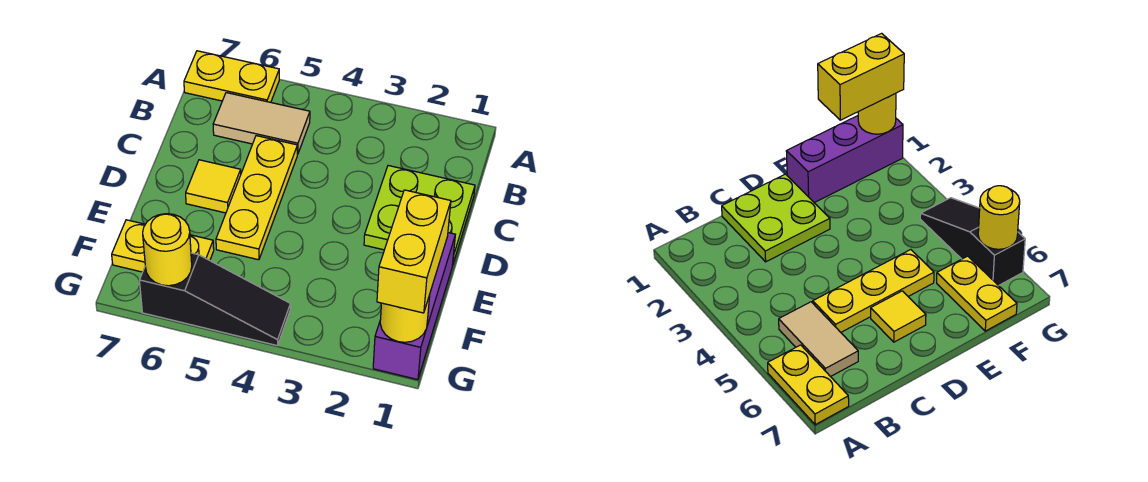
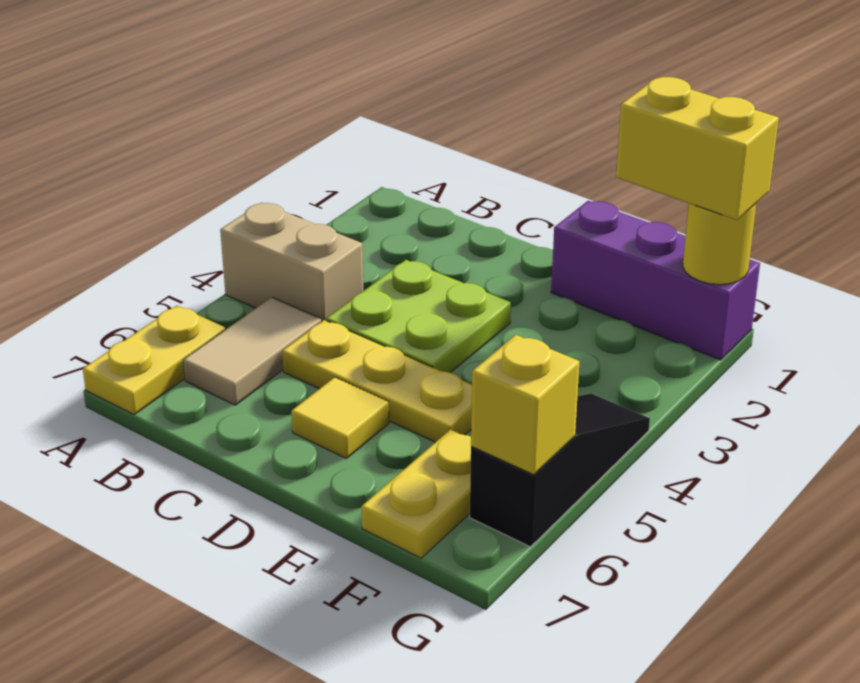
none -> tan brick A4:B4 level 1
lime plate C1:D2 level 1 -> lime plate C3:D4 level 1
yellow round brick G6 level 2 -> yellow brick G6 level 2

